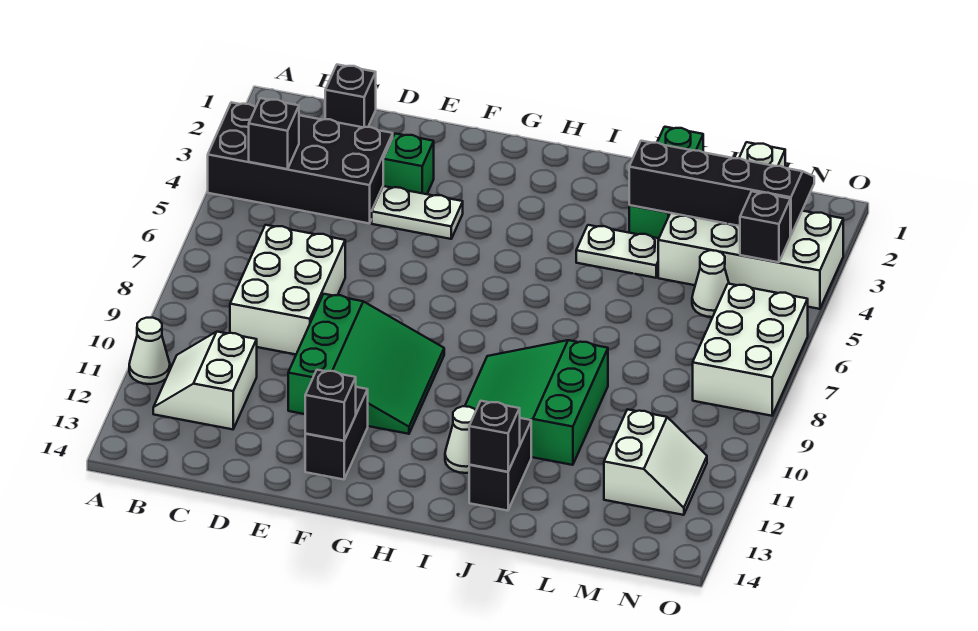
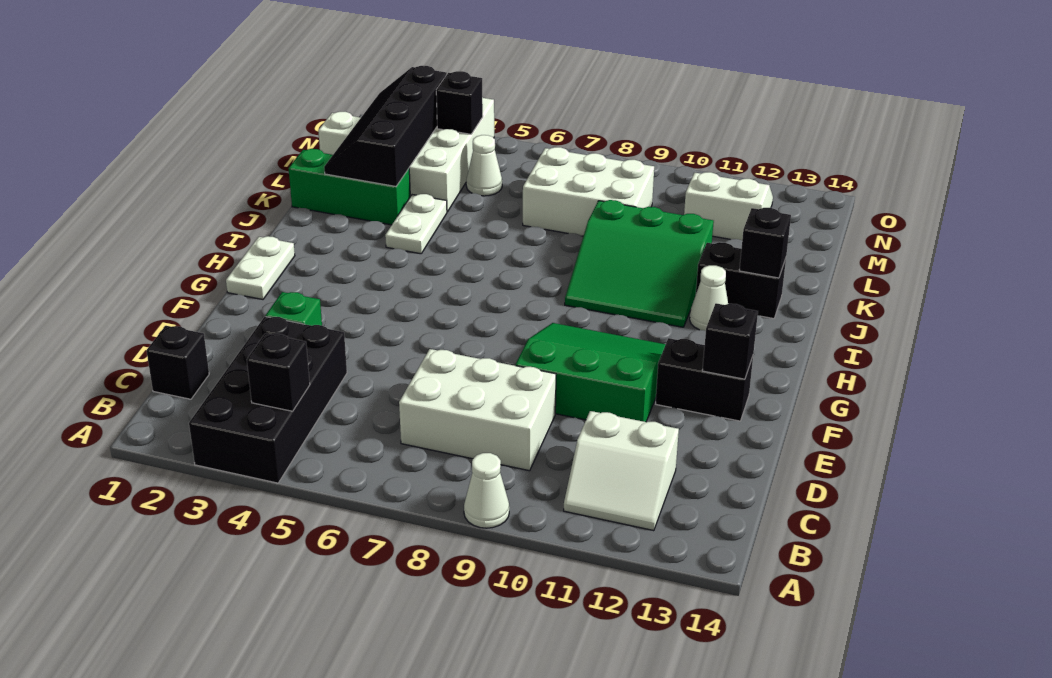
white cone A11 level 1 -> white cone A9 level 1
white plate E4:F4 level 1 -> white plate G1:H1 level 1
white brick N6:O8 level 1 -> white brick L7:M9 level 1

